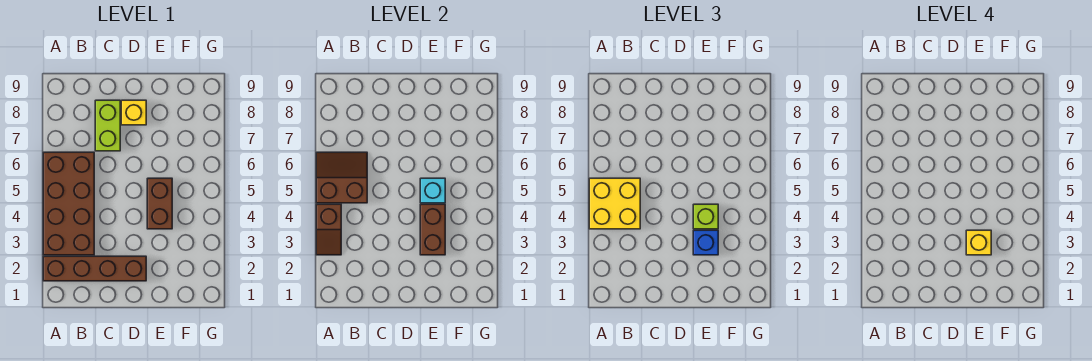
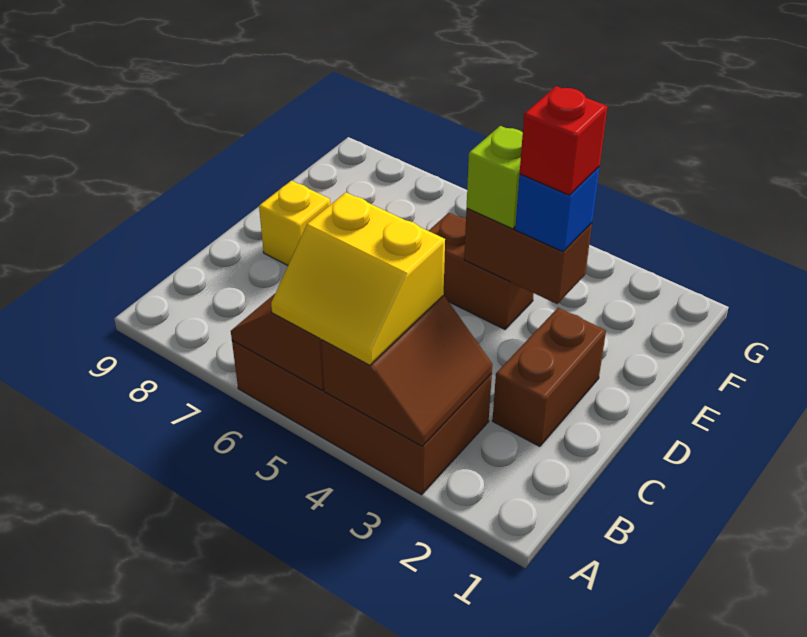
brown brick A2:D2 level 1 -> brown brick C2:D2 level 1
brown slope A3:A4 level 2 top 4 -> brown slope A3:B4 level 2 top 4
yellow brick A4:B5 level 3 -> yellow slope A4:B5 level 3 top B
lime brick C7:C8 level 1 -> none
yellow brick E3 level 4 -> red brick E3 level 4
cyan brick E5 level 2 -> none

